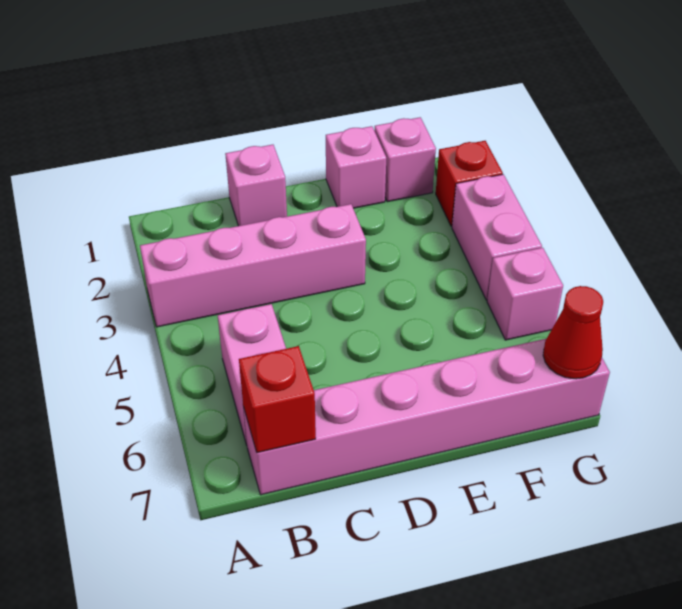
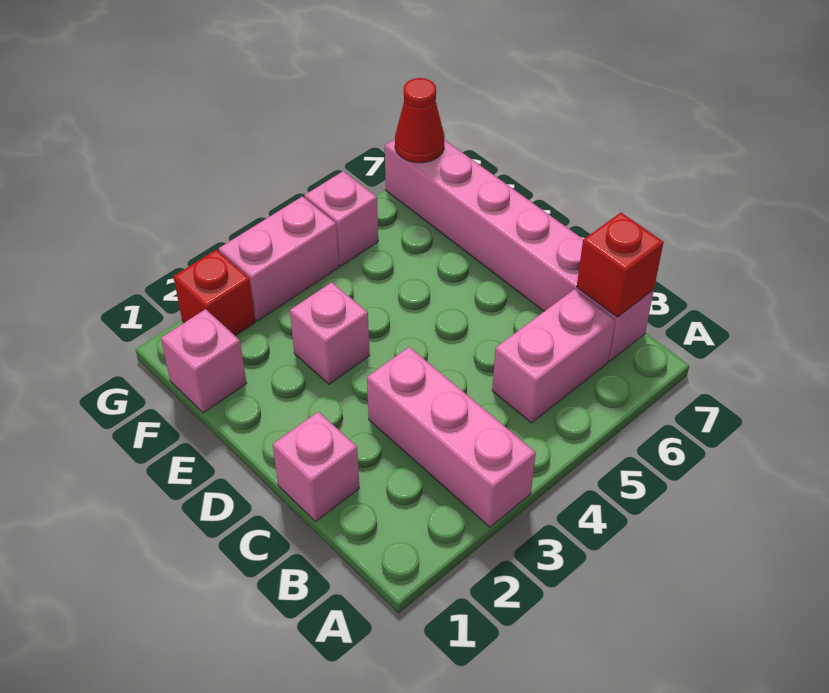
pink brick A3:D3 level 1 -> pink brick A3:C3 level 1
pink brick E1 level 1 -> pink brick E3 level 1

